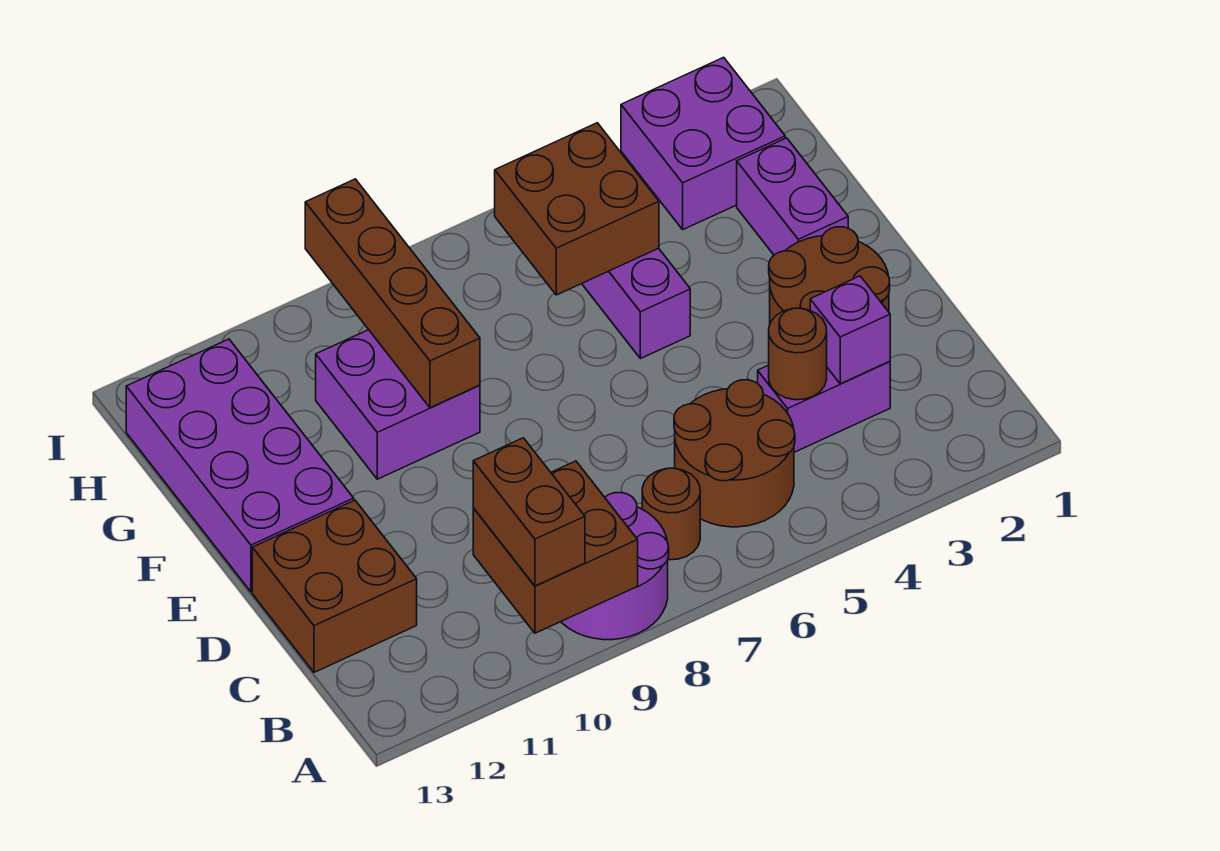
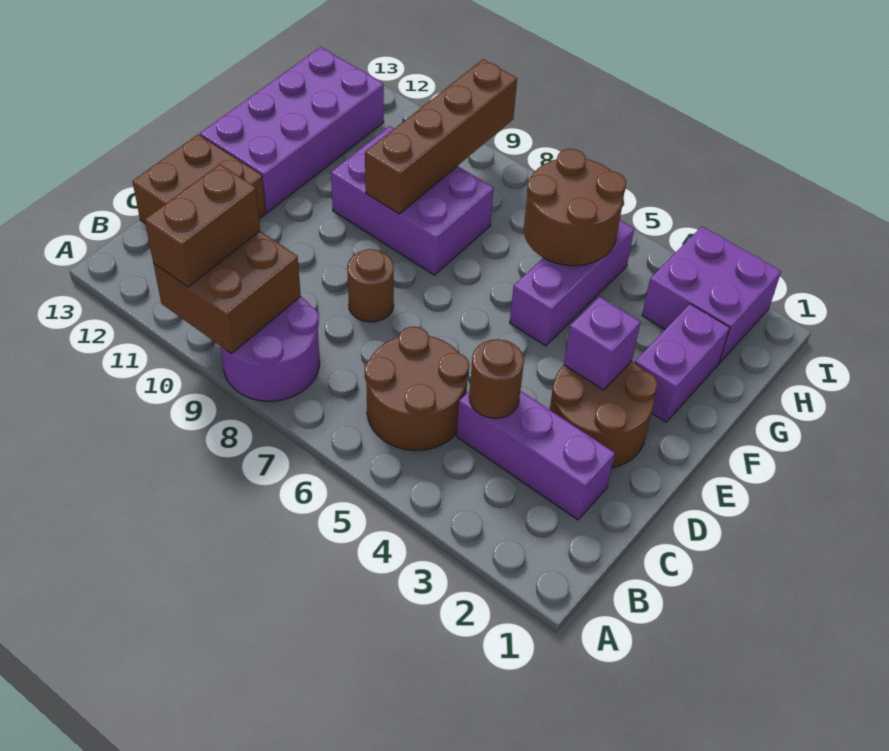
brown round brick B7 level 1 -> brown round brick D8 level 1
purple brick C3:C4 level 1 -> purple brick C2:C4 level 1
purple brick C3 level 2 -> purple brick E3 level 2
purple brick F9:G10 level 1 -> purple brick F8:G10 level 1
brown brick G5:H6 level 2 -> brown round brick G5:H6 level 2

